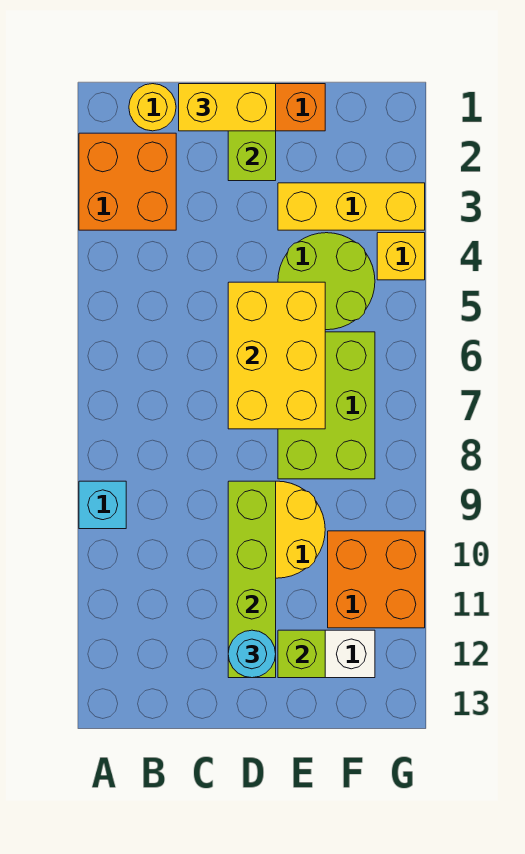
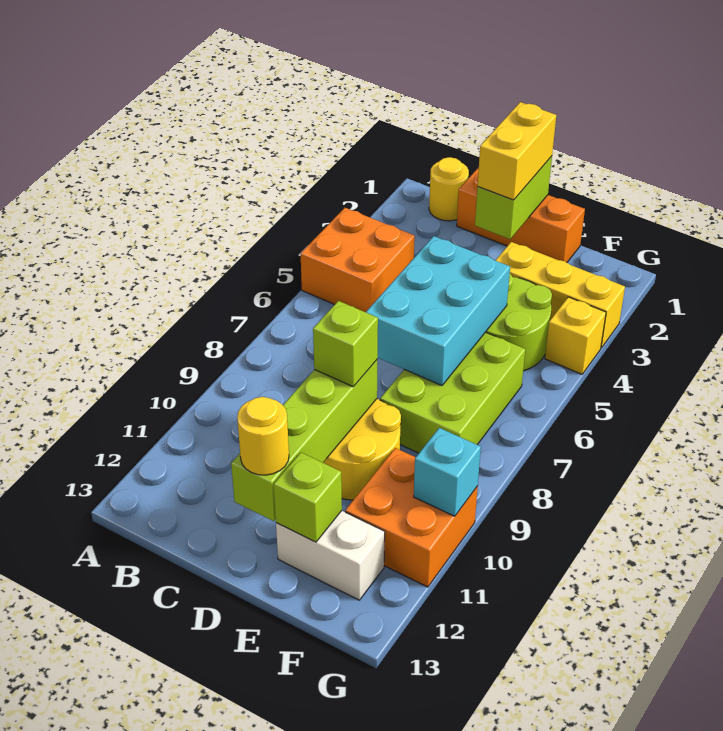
orange brick A2:B3 level 1 -> orange brick A4:B5 level 1
cyan brick A9 level 1 -> cyan brick G10 level 2
yellow brick C1:D1 level 3 -> yellow brick D1:D2 level 3
yellow brick D5:E7 level 2 -> cyan brick D5:E7 level 2
none -> lime brick D9 level 3
cyan round brick D12 level 3 -> yellow round brick D12 level 3

